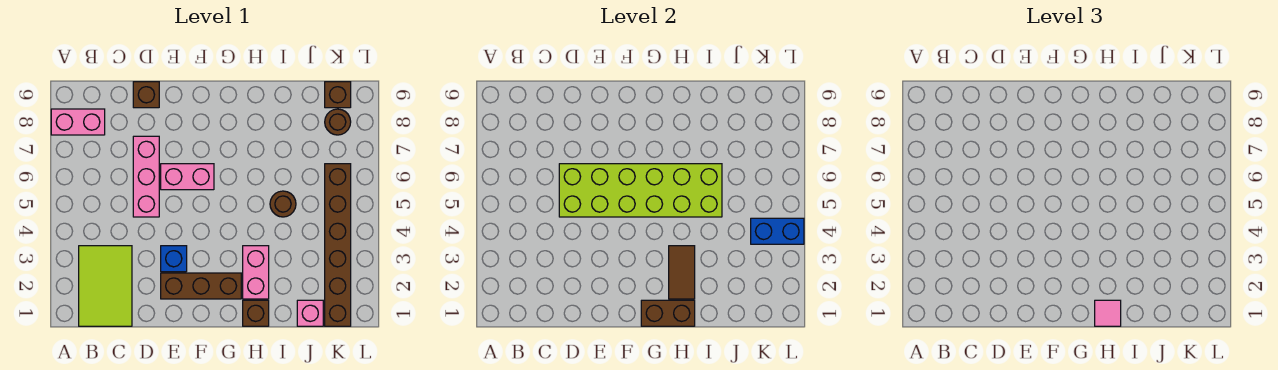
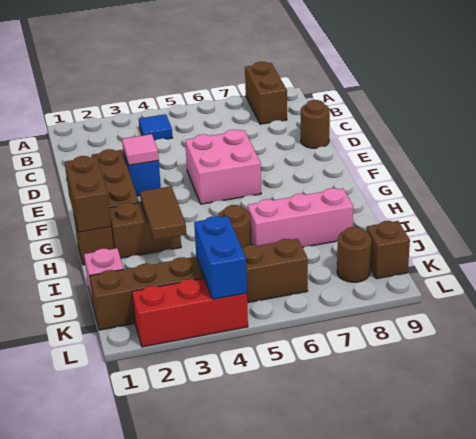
pink brick A8:B8 level 1 -> brown brick A8:B8 level 1
lime tile B1:C3 level 1 -> none
none -> blue tile B4 level 1
pink brick D5:D7 level 1 -> pink brick I6:I8 level 1
lime brick D5:I6 level 2 -> none
brown brick D9 level 1 -> brown round brick D9 level 1
pink brick E6:F6 level 1 -> pink brick E5:F6 level 1
pink tile H1 level 3 -> pink tile E3 level 2
pink brick H2:H3 level 1 -> brown brick H2:H3 level 1
brown tile H2:H3 level 2 -> brown tile H3:I3 level 2
none -> red brick L2:L4 level 1

